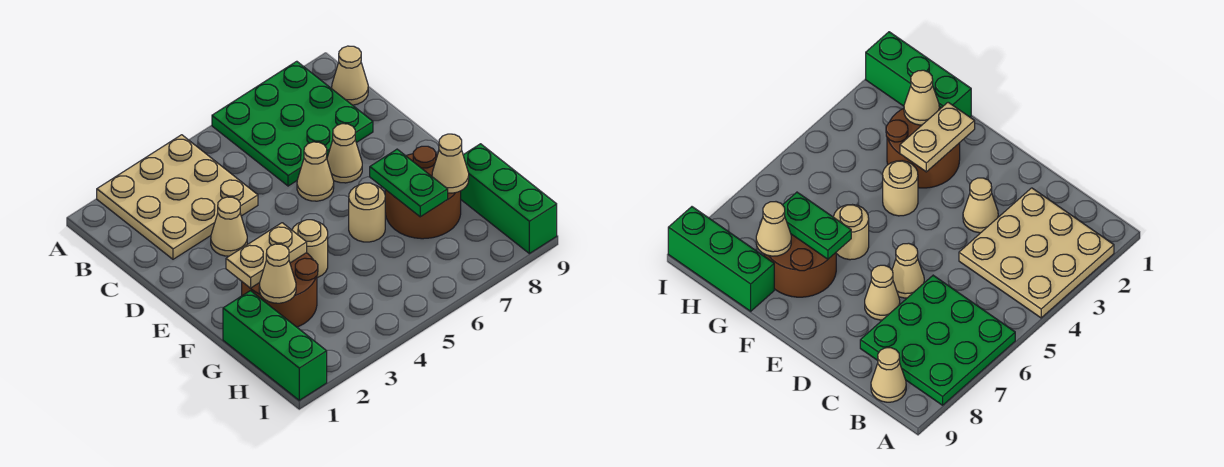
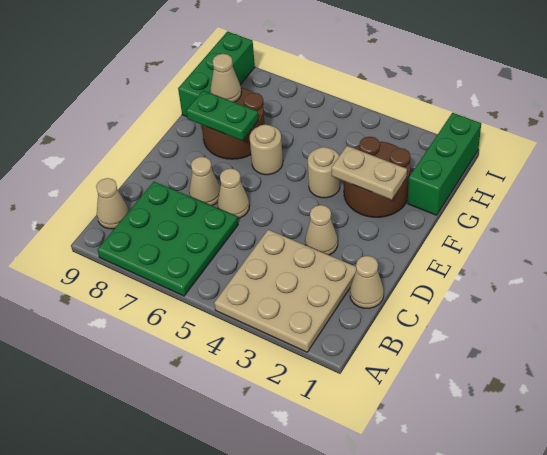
green plate F7:G7 level 2 -> green plate F7:F8 level 2
tan cone G2 level 2 -> tan cone C1 level 1

